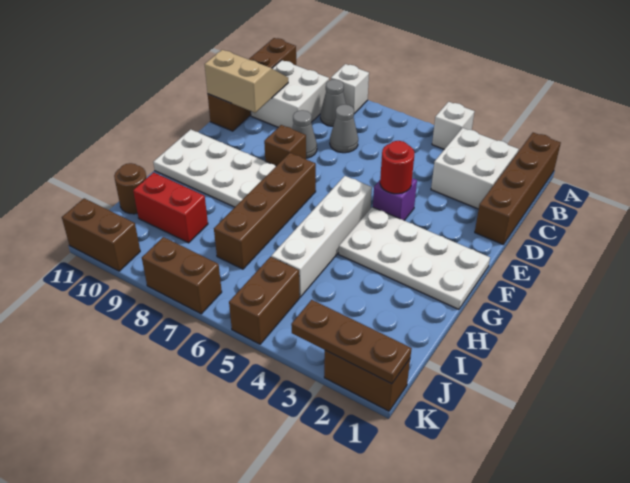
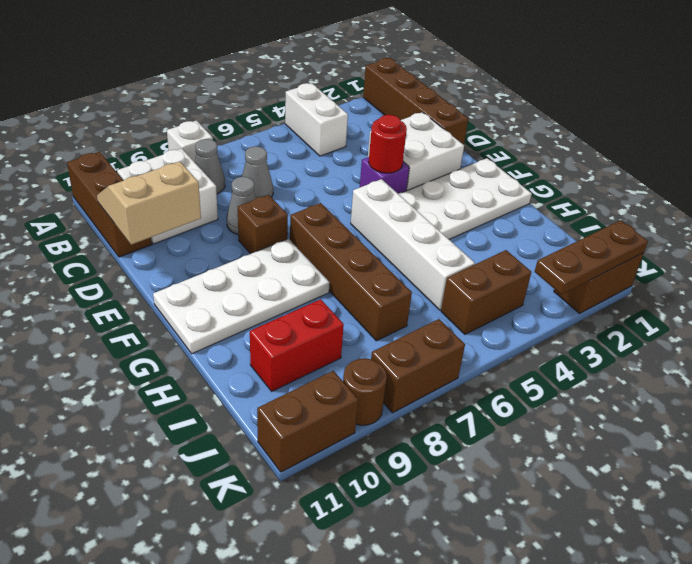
white brick A4 level 1 -> white brick A4:B4 level 1
brown brick A11:D11 level 1 -> brown brick A11:C11 level 1
white brick B2:C3 level 1 -> white brick D2:E3 level 1
brown round brick I11 level 1 -> brown round brick K9 level 1
brown brick J5:K5 level 1 -> brown brick J4:J5 level 1

